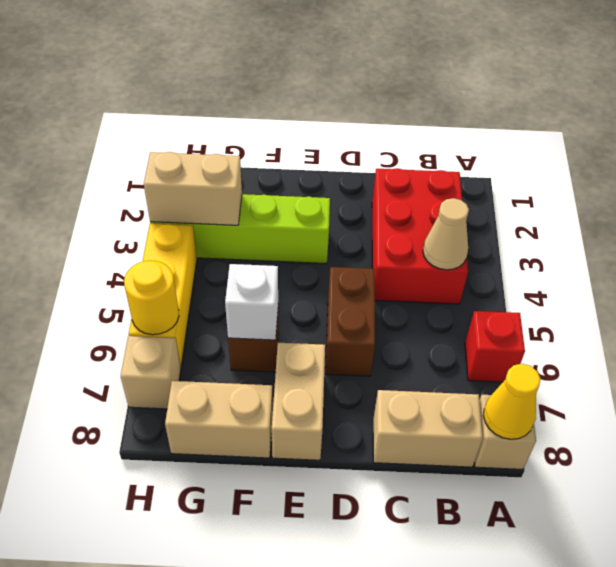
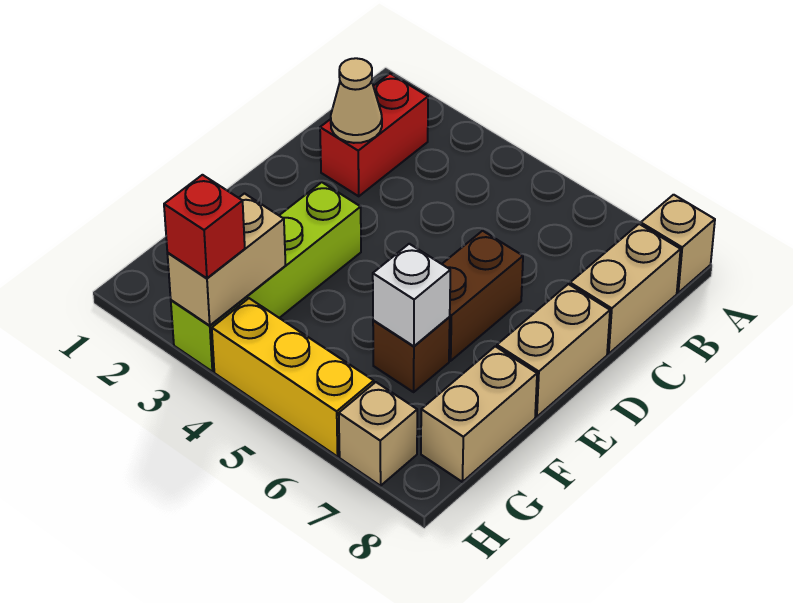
red brick A6 level 1 -> red brick H3 level 3
yellow cone A8 level 2 -> none
red brick B2:C4 level 1 -> red brick B2:C2 level 1
tan cone B4 level 2 -> tan cone C2 level 2
brown brick D5:D6 level 1 -> brown brick D6:E6 level 1
tan brick E7:E8 level 1 -> tan brick D8:E8 level 1
yellow round brick H6 level 2 -> none

